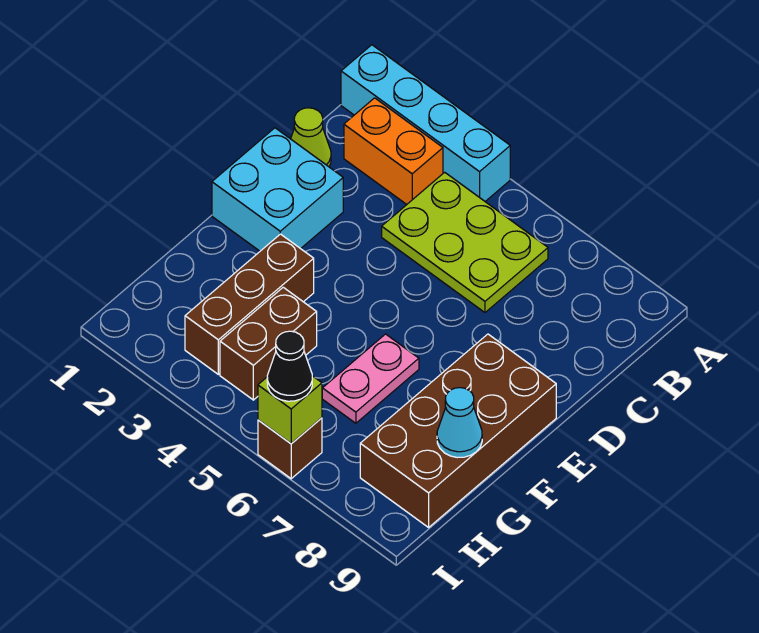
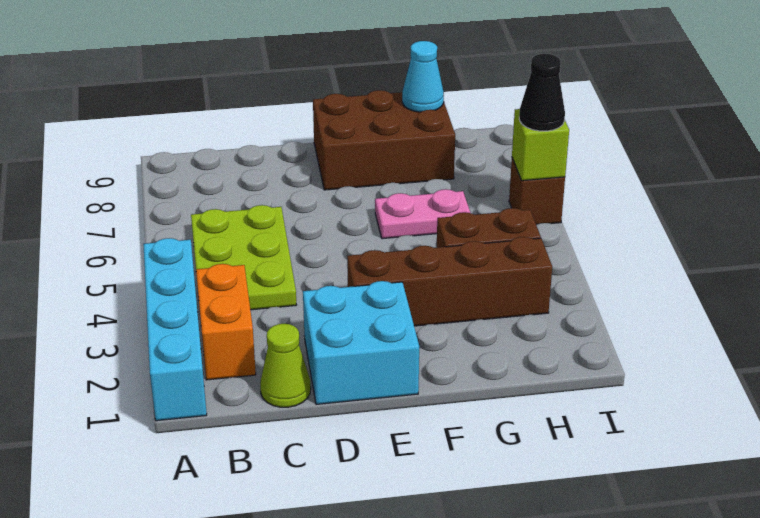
brown brick E8:H9 level 1 -> brown brick E8:G9 level 1
brown brick F3:H3 level 1 -> brown brick E3:H3 level 1

